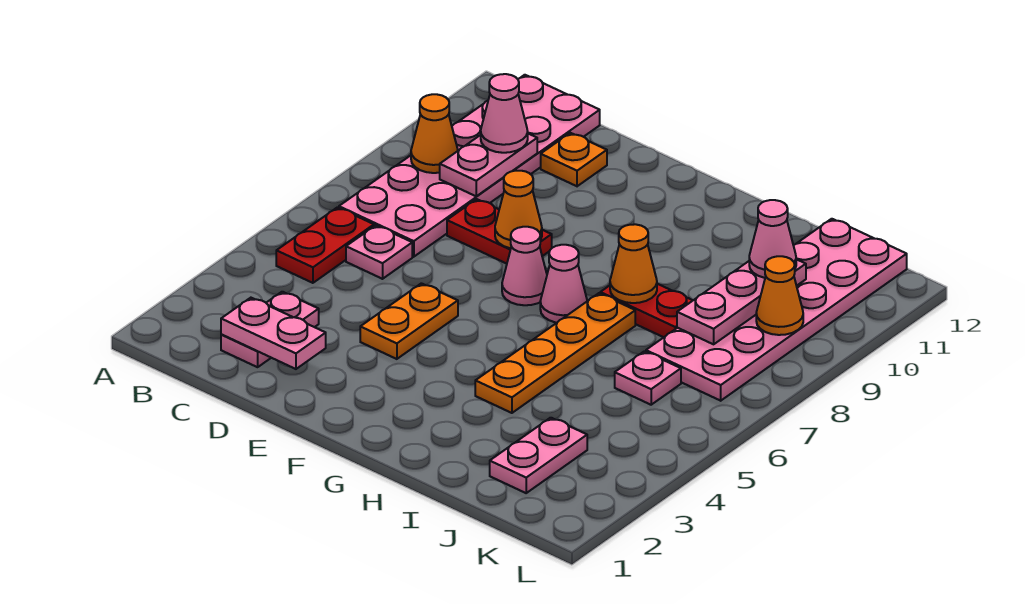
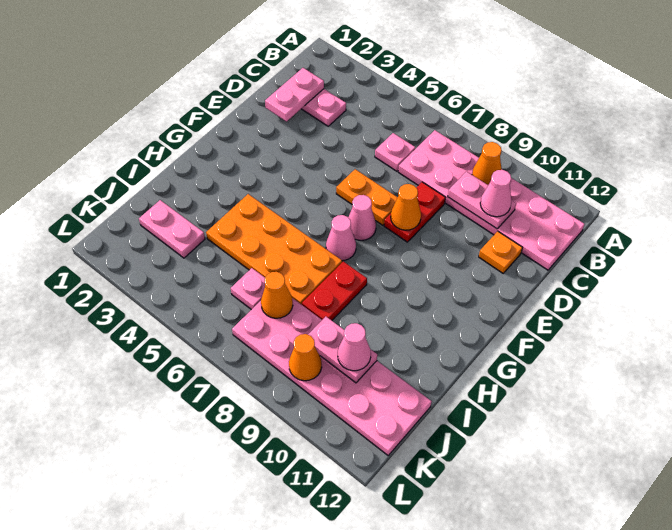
red plate B5:B6 level 1 -> none
orange plate E4:E5 level 1 -> orange plate E6:E7 level 1
orange plate H4:H7 level 1 -> orange plate H4:I7 level 1
orange cone H8 level 2 -> orange cone J7 level 2
pink plate J8:J10 level 2 -> pink plate J9:J10 level 2

